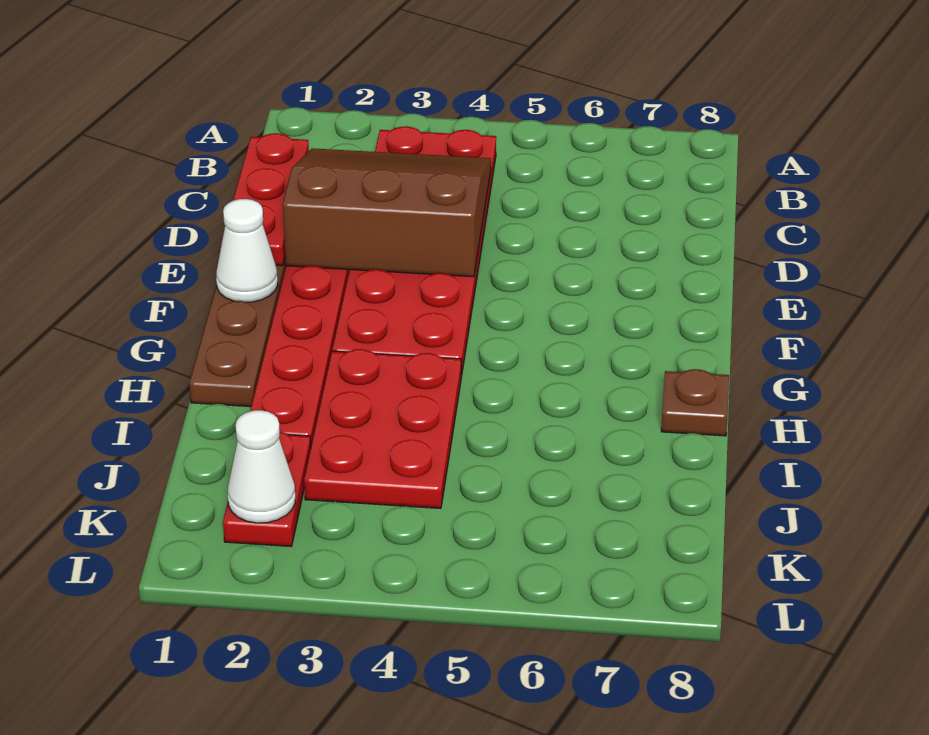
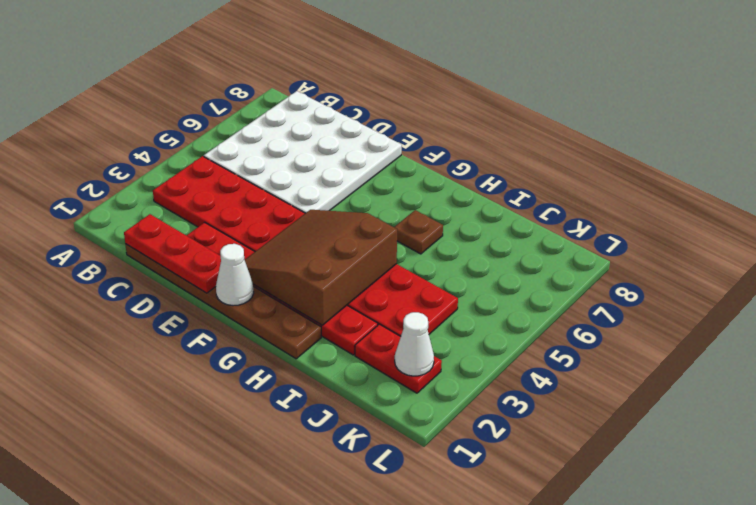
none -> white plate B5:E8 level 1
brown slope C2:E4 level 2 top E -> brown slope F2:H4 level 2 top H
brown plate H8 level 1 -> brown plate H6 level 1

